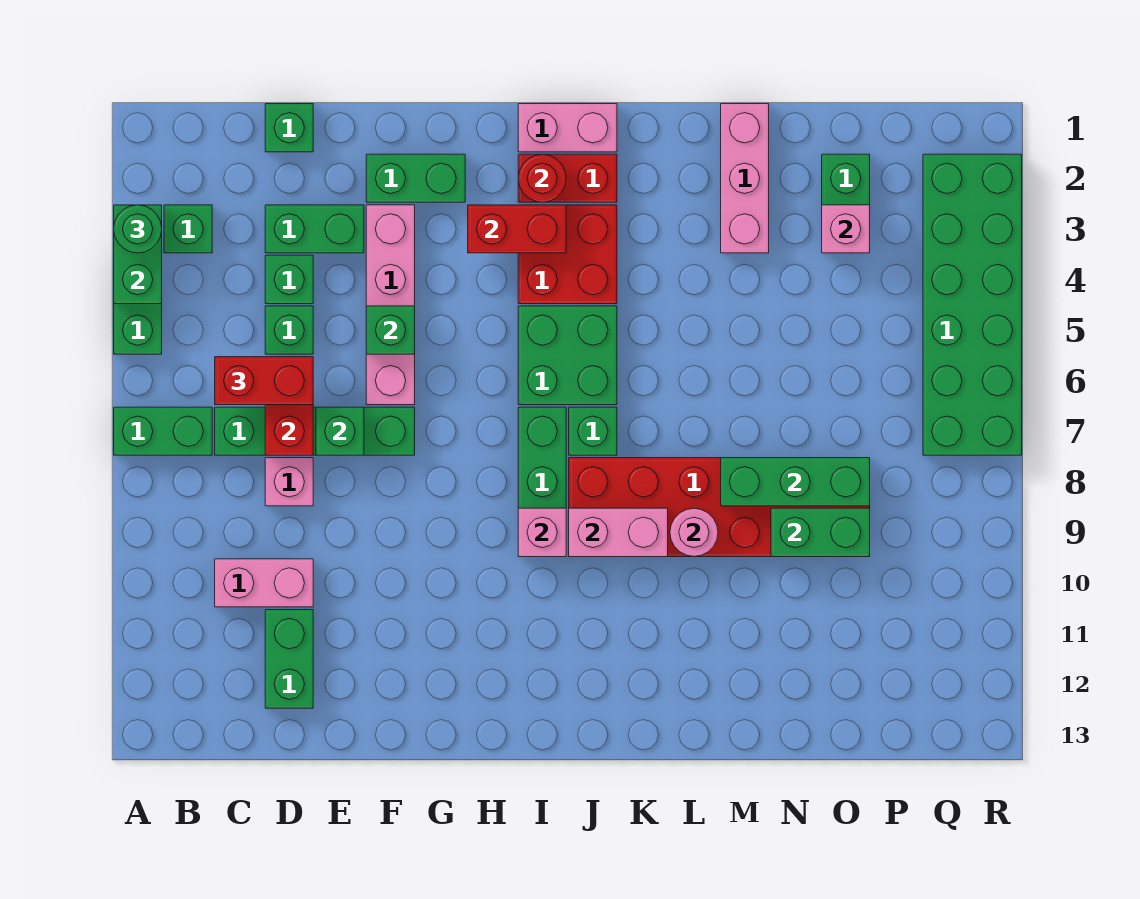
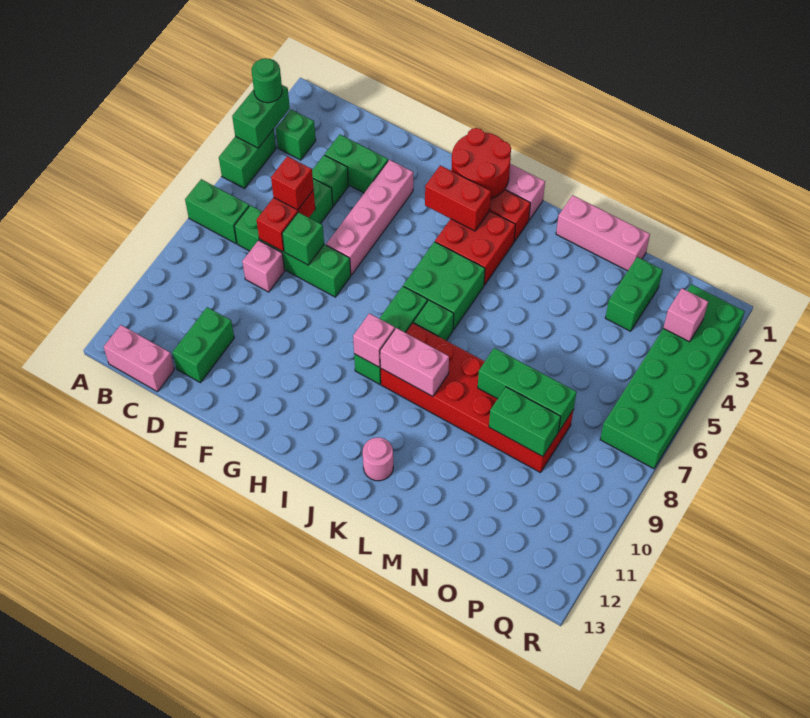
red brick C6:D6 level 3 -> red brick D6 level 3
pink brick C10:D10 level 1 -> pink brick B13:C13 level 1
green brick D1 level 1 -> none
green brick F2:G2 level 1 -> none
green brick F5 level 2 -> none
red round brick I2 level 2 -> red round brick H1:I2 level 2
pink round brick L9 level 2 -> pink round brick K12 level 1
pink brick M1:M3 level 1 -> pink brick L1:N1 level 1
pink brick O3 level 2 -> pink brick Q3 level 2

